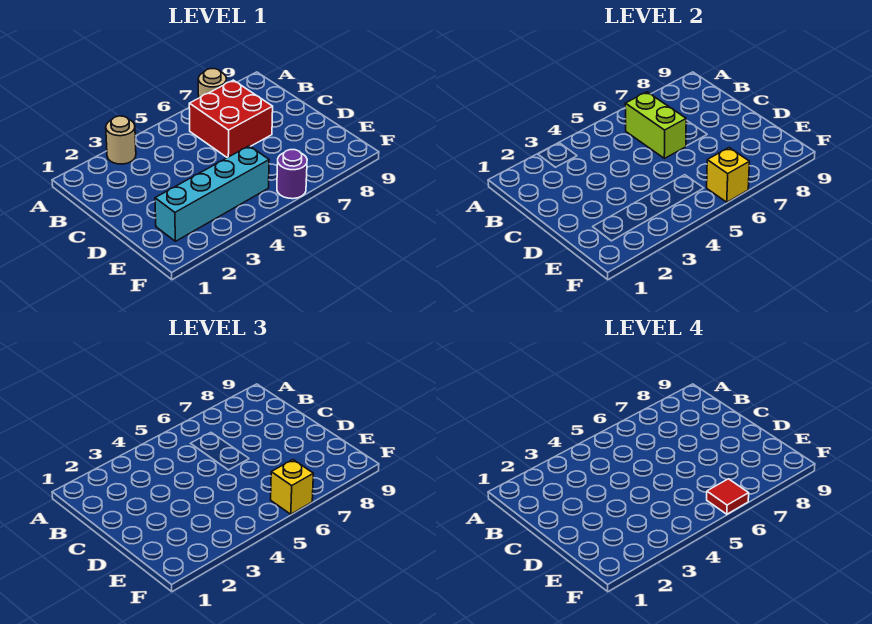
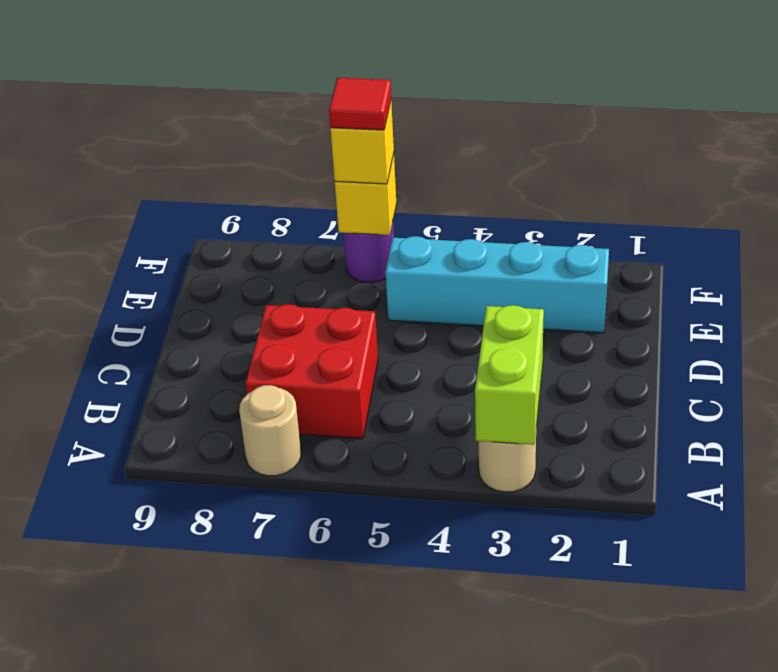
lime brick B6:C6 level 2 -> lime brick A3:B3 level 2

